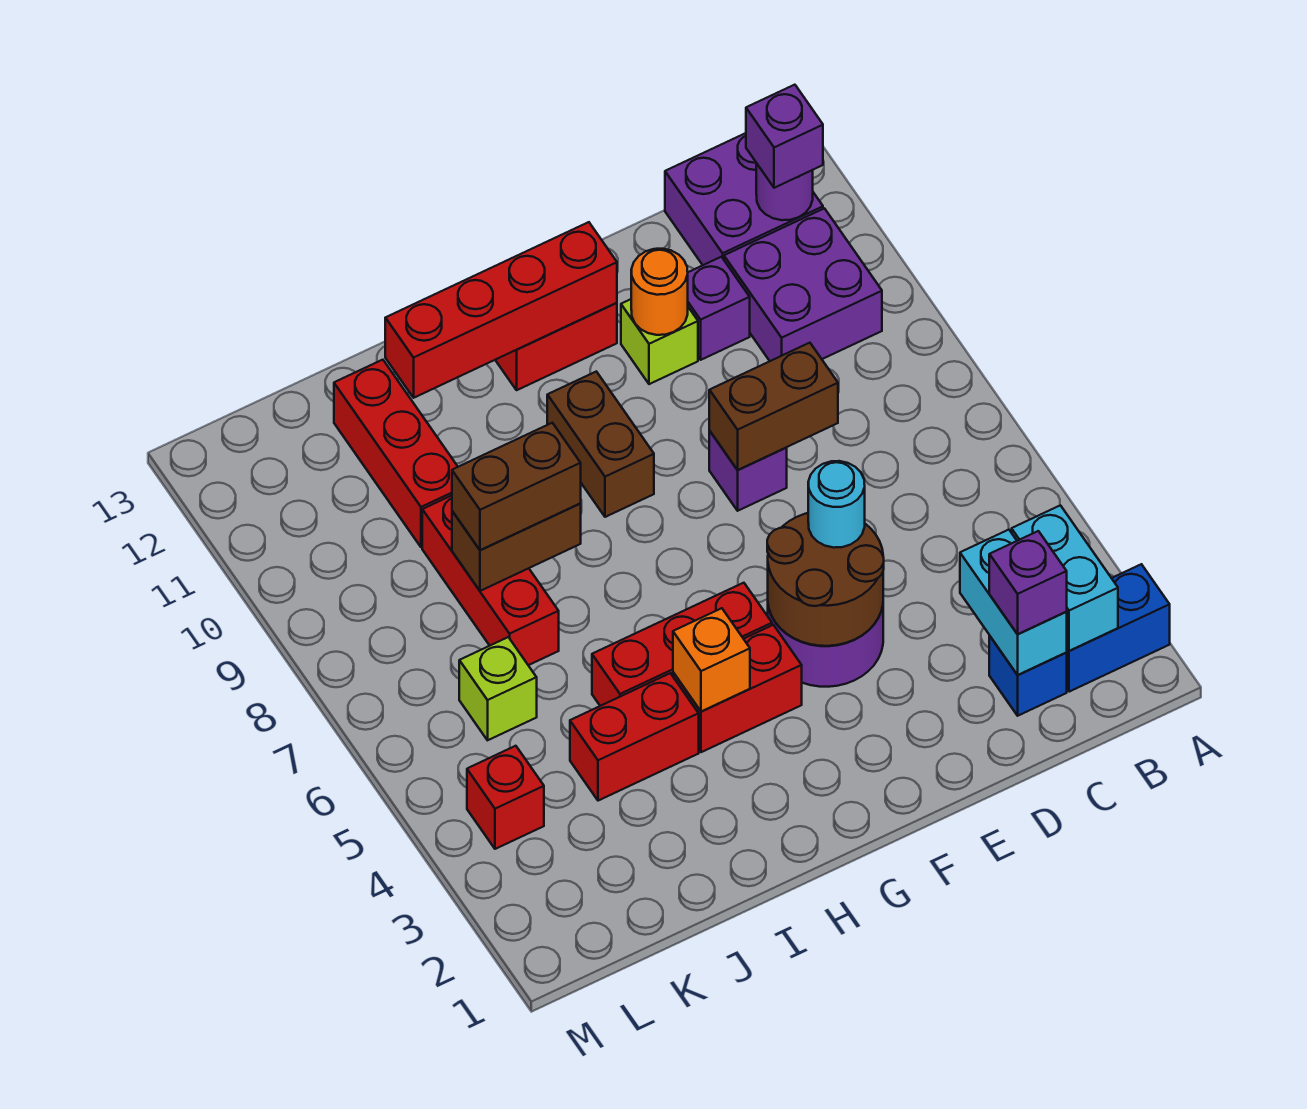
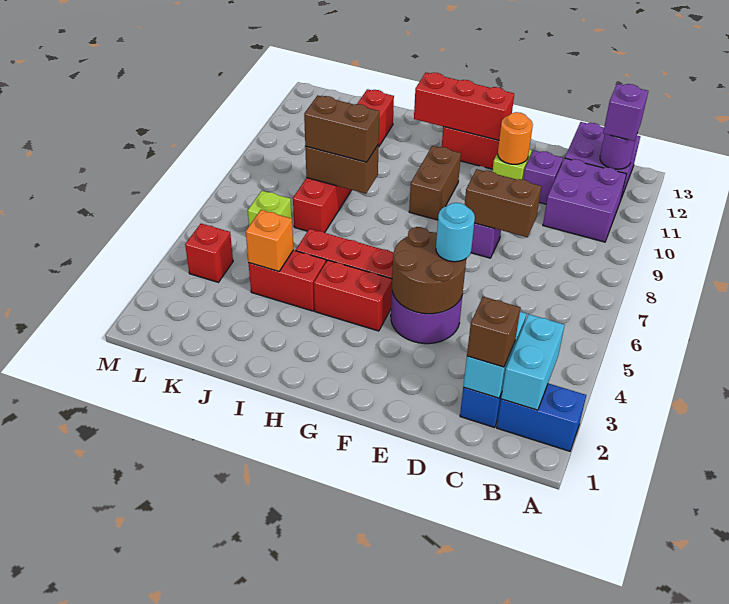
purple brick C2 level 3 -> brown brick C2 level 3
red brick F12:I12 level 2 -> red brick F12:H12 level 2
orange brick H4 level 2 -> orange brick J4 level 2

